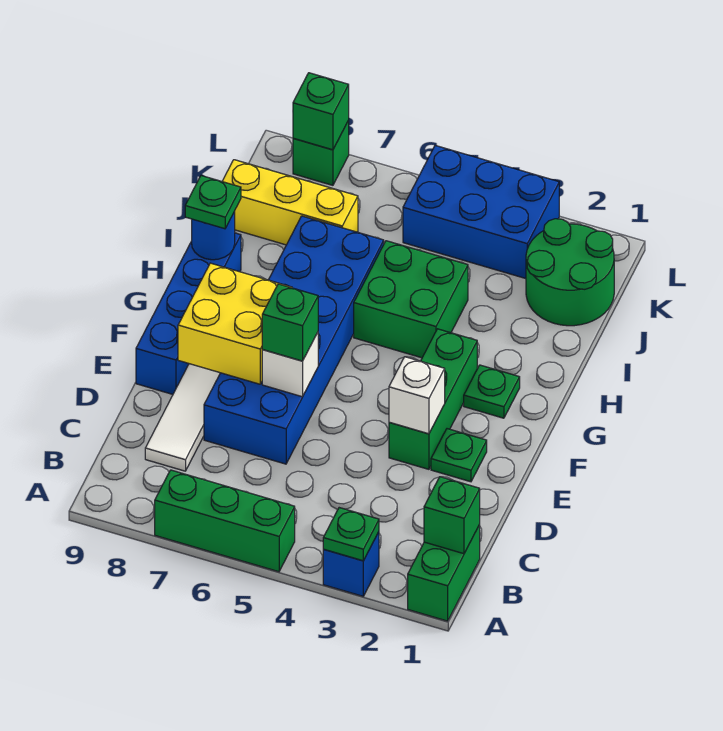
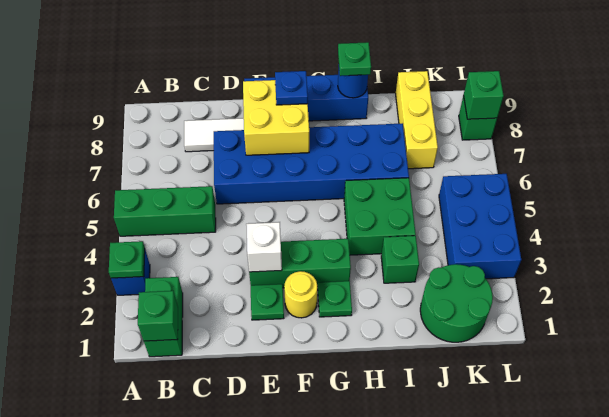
green brick A1:B1 level 1 -> green brick B1:B2 level 1
green brick A5:A7 level 1 -> green brick A5:C5 level 1
white brick E6 level 2 -> none
green brick E6 level 3 -> green brick I3 level 1
none -> yellow round brick F2 level 1
none -> blue plate F8 level 3

